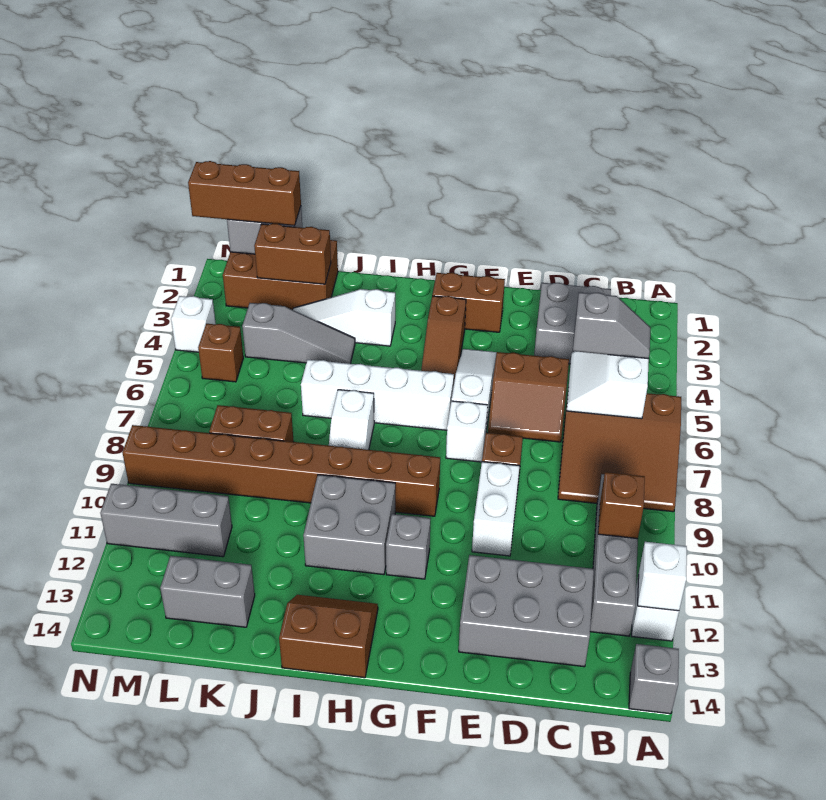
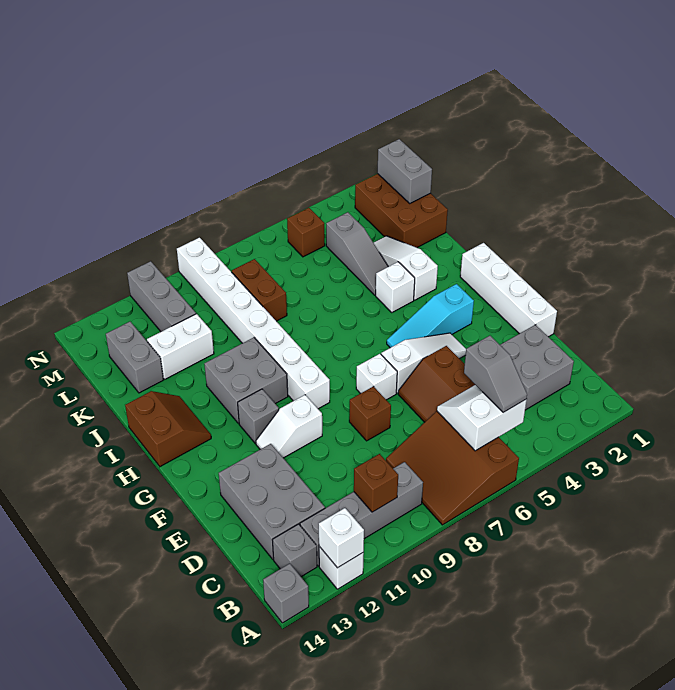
none -> grey brick B13 level 1
white brick E9:E10 level 1 -> white brick K11:K12 level 1
brown brick F2:G2 level 1 -> none
brown slope G3:G5 level 1 top 3 -> cyan slope G3:G5 level 1 top 3
white brick G6:J6 level 1 -> white brick E1:H1 level 1
brown brick G9:N9 level 1 -> white brick G9:N9 level 1
white slope I7:I8 level 1 top 7 -> white slope F10:F11 level 1 top 10
brown brick K2:L2 level 2 -> none
brown brick L1:N1 level 3 -> none
white brick N4 level 1 -> white brick I4 level 1

